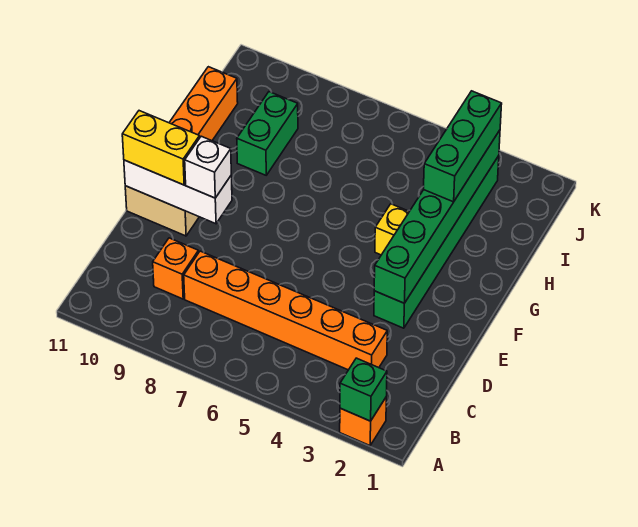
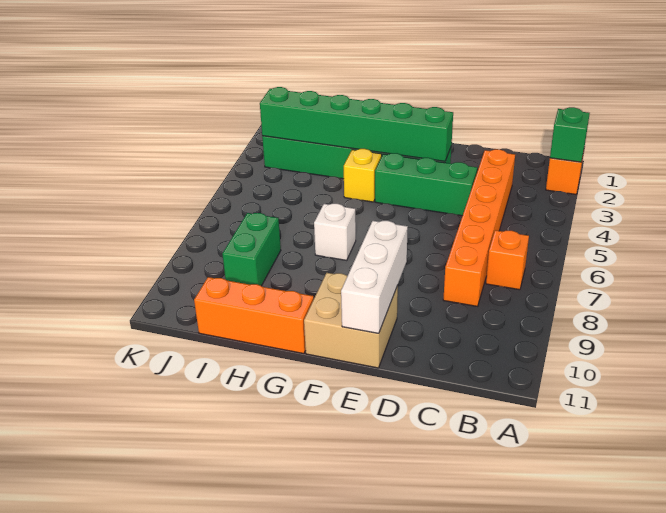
orange brick C9 level 1 -> orange brick B7 level 1
white brick E9 level 3 -> white brick G7 level 1
yellow brick E10:E11 level 3 -> none
green brick H3:J3 level 3 -> green brick D4:F4 level 1
green brick H9:I9 level 1 -> green brick I8:I9 level 1

